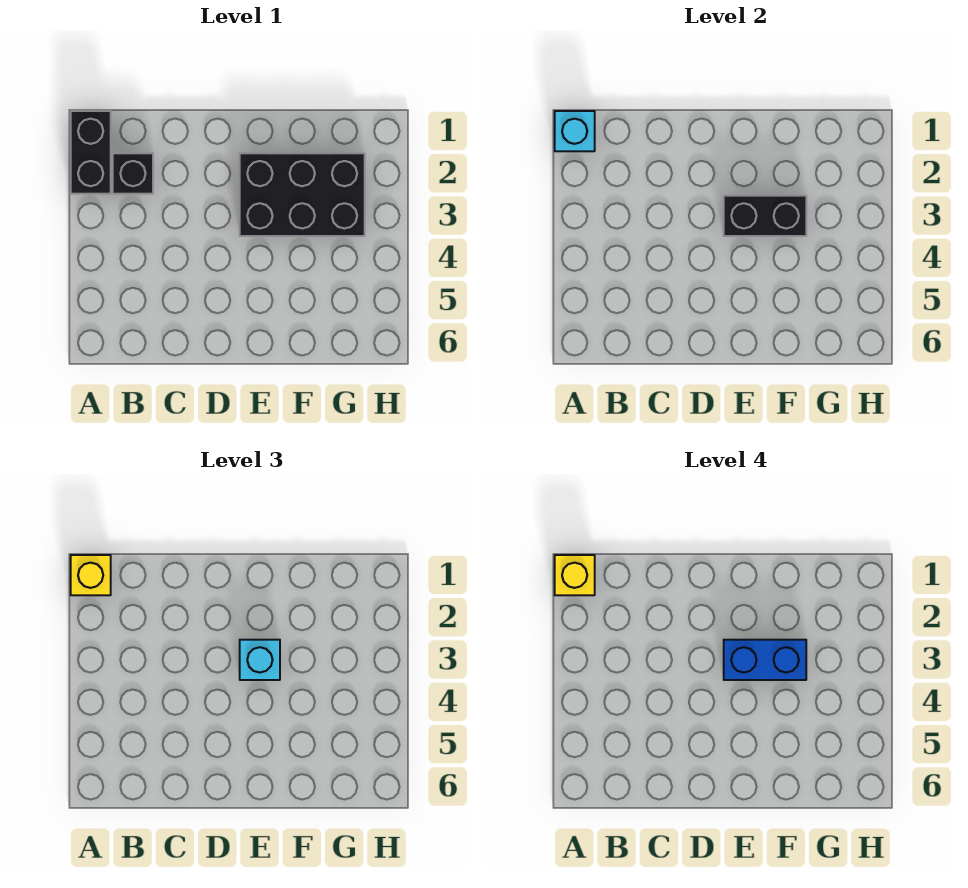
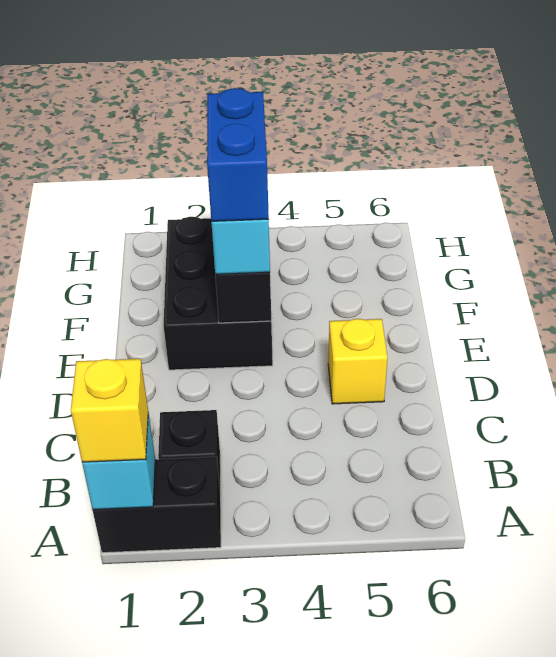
yellow brick A1 level 4 -> yellow brick D5 level 1

